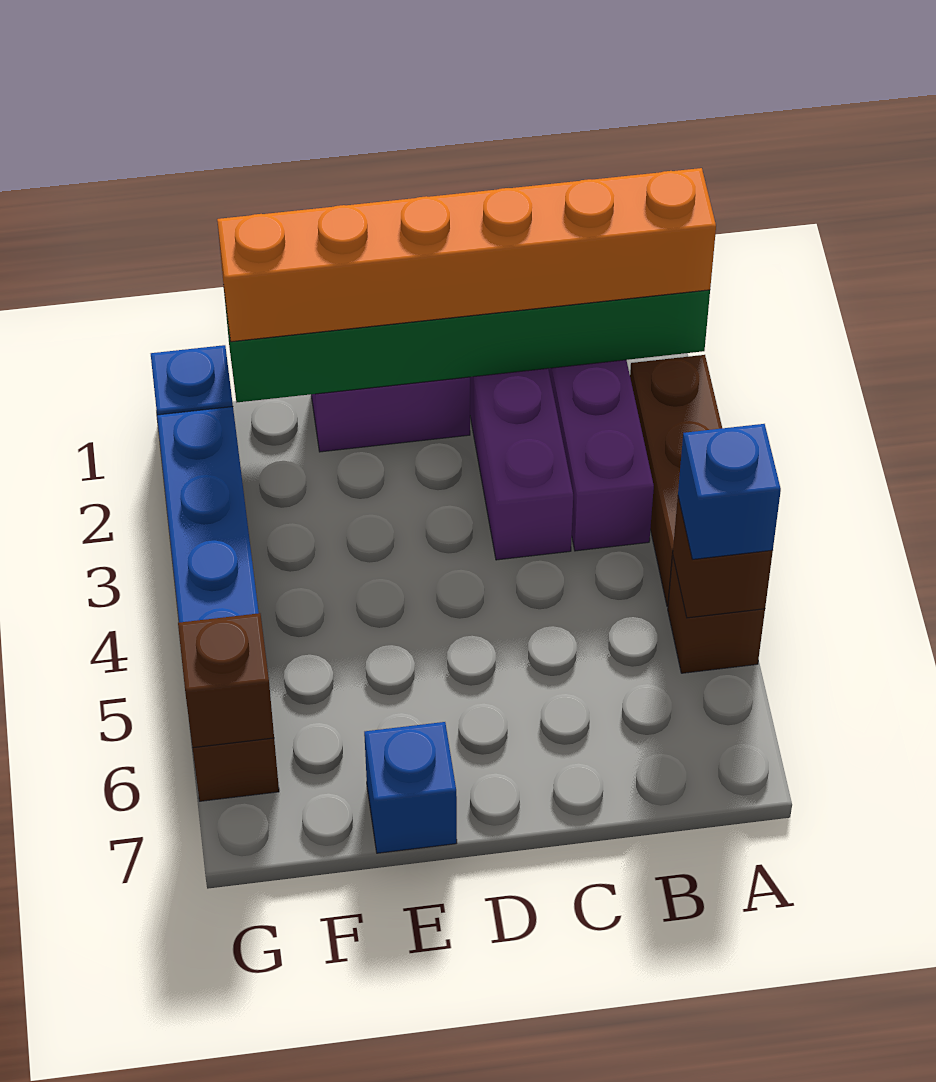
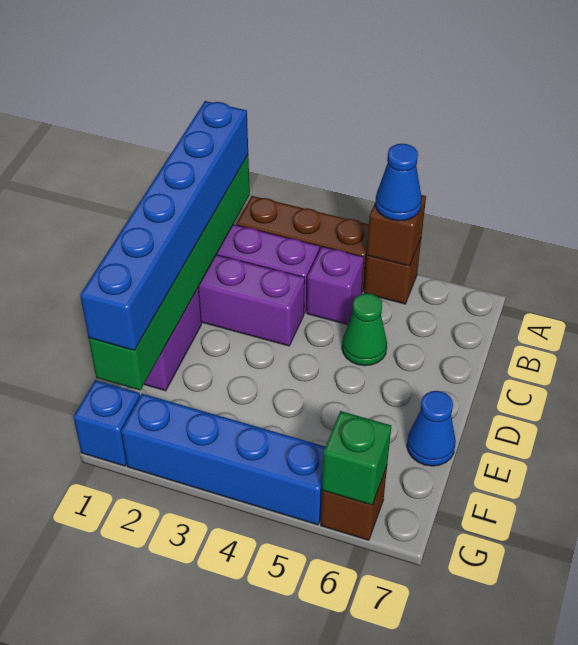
orange brick A1:F1 level 3 -> blue brick A1:F1 level 3
blue brick A5 level 3 -> blue cone A5 level 3
none -> purple brick B4 level 1
none -> green cone C5 level 1
blue brick E7 level 1 -> blue cone E7 level 1
brown brick G6 level 2 -> green brick G6 level 2

